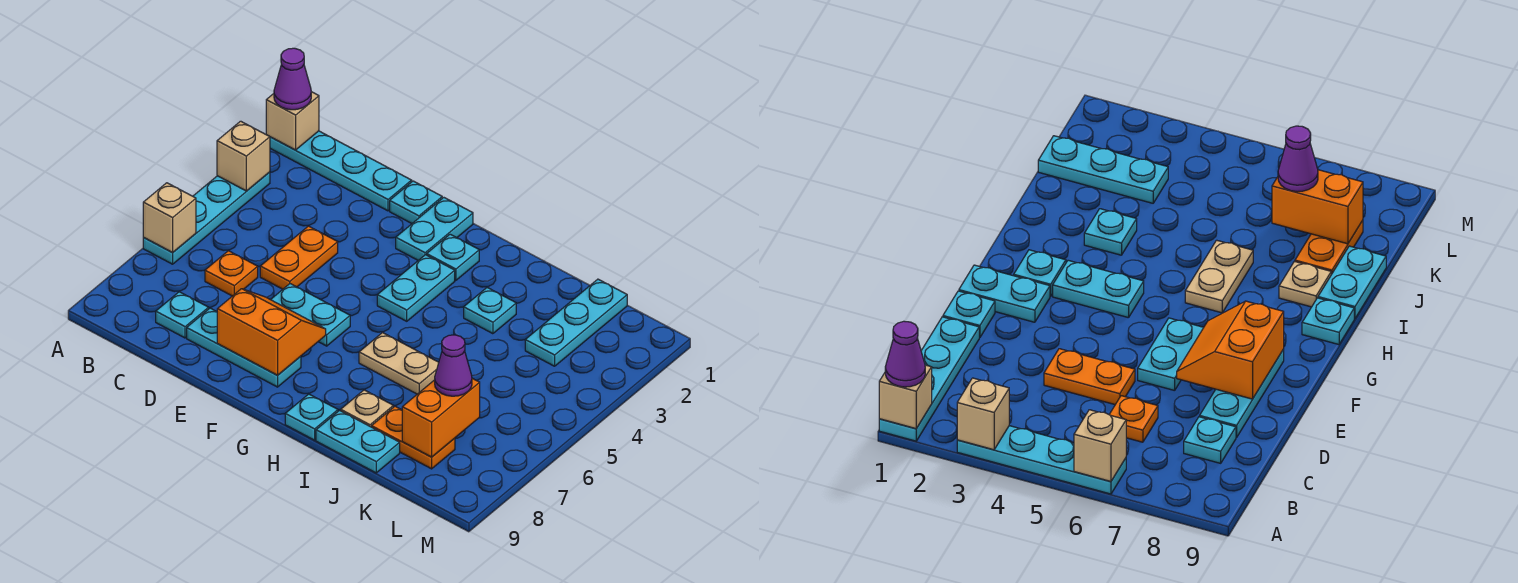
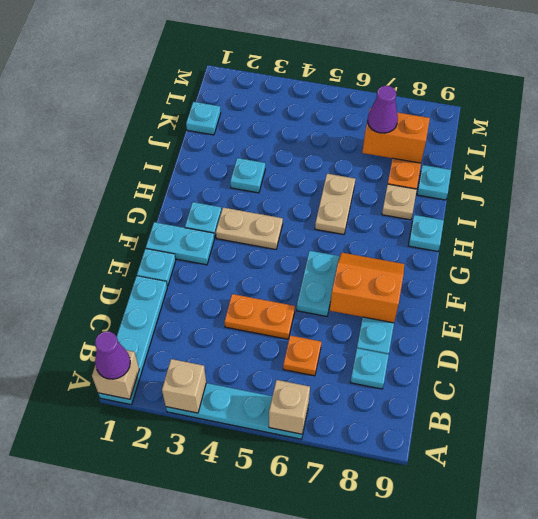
orange slope E7:F8 level 2 top 8 -> orange slope E7:F8 level 2 top E
cyan plate G3:G4 level 1 -> tan plate G3:G4 level 1
cyan plate I9:J9 level 1 -> cyan plate J9 level 1
cyan plate K1:K3 level 1 -> cyan plate K1 level 1

